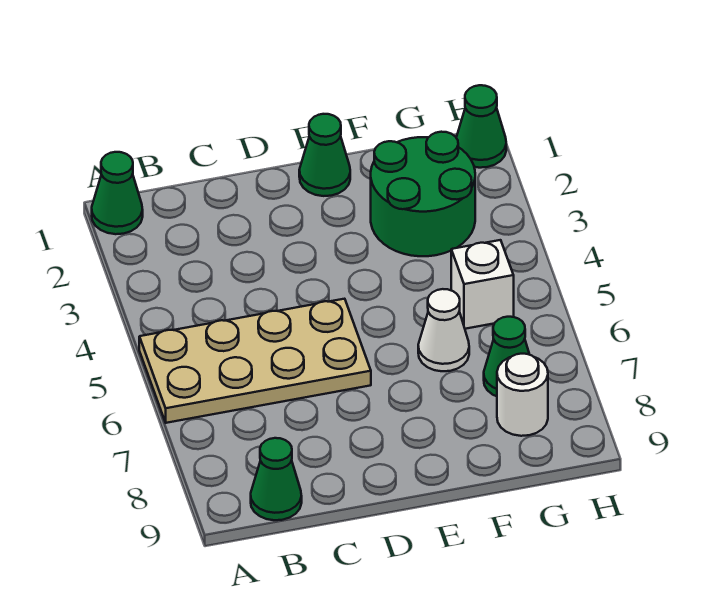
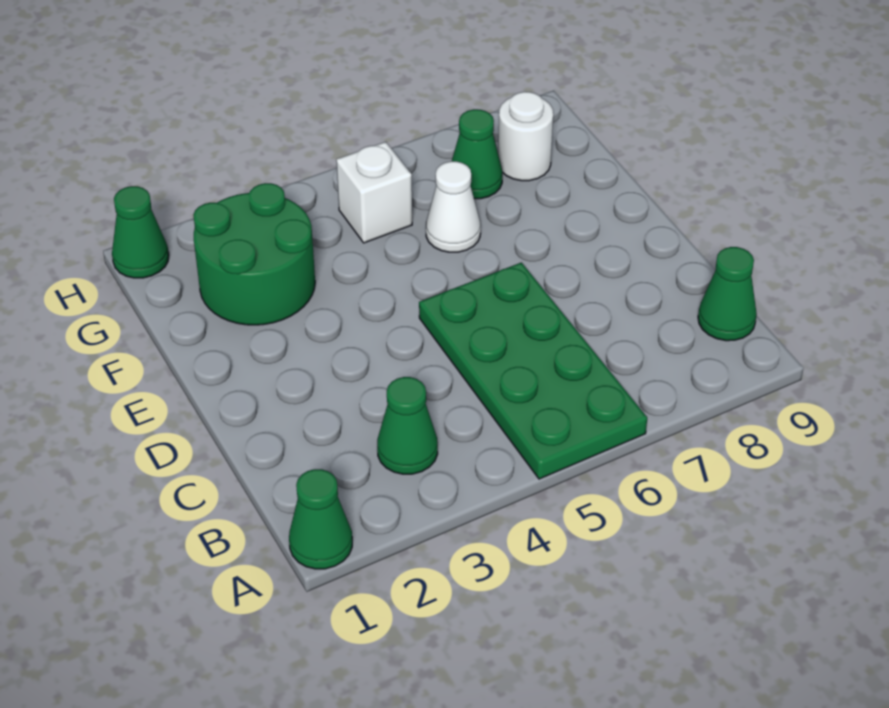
tan plate A5:D6 level 1 -> green plate A5:D6 level 1
green cone E1 level 1 -> green cone B3 level 1

